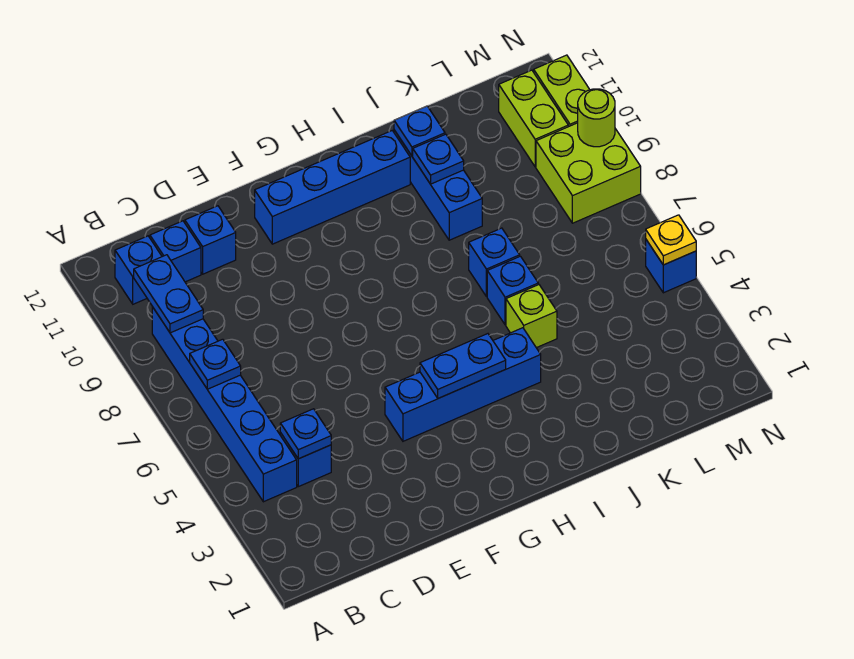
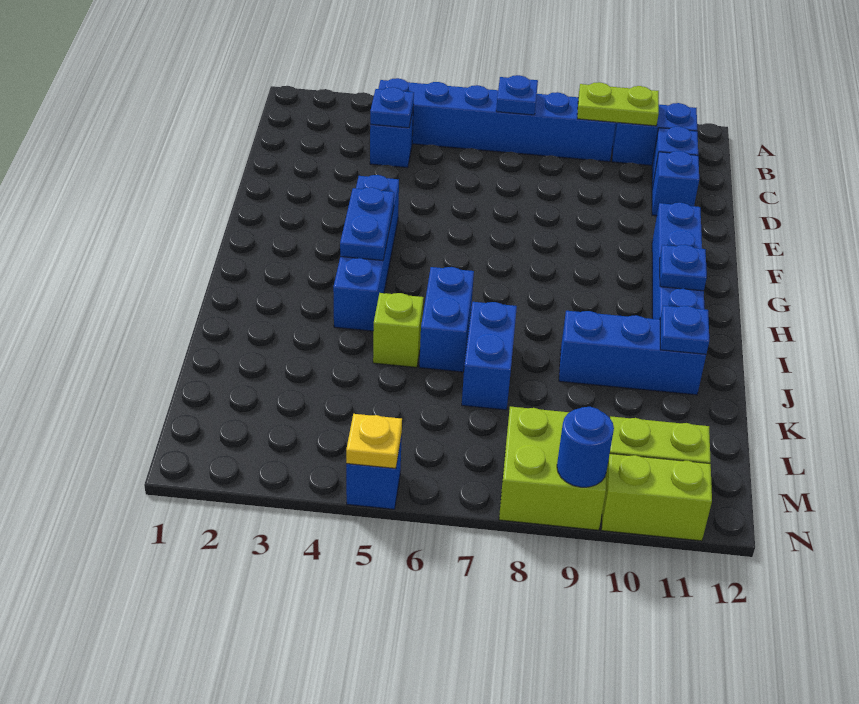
blue plate B9:B10 level 2 -> lime plate B9:B10 level 2
blue brick B11 level 1 -> blue brick B10:B11 level 1
blue brick J6 level 1 -> blue brick I6:J6 level 1
blue brick J7 level 1 -> blue brick J7:K7 level 1
blue plate J10 level 2 -> blue plate H11 level 2
lime round brick N9 level 2 -> blue round brick N9 level 2

